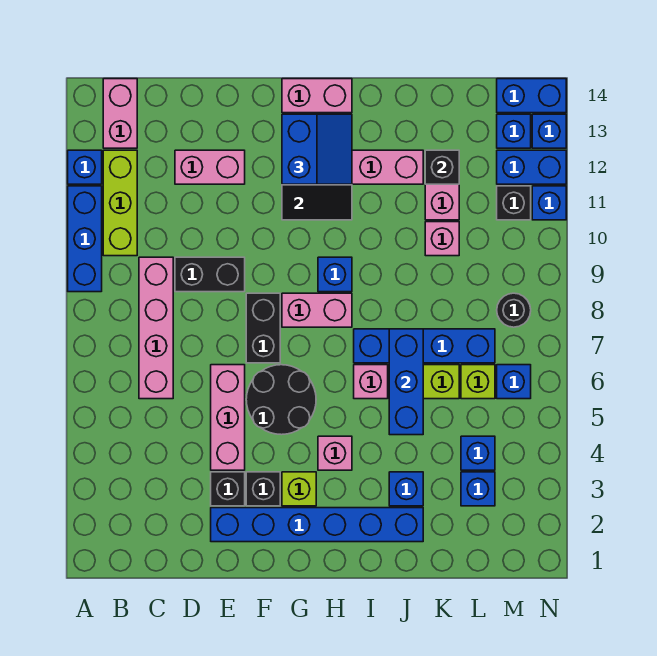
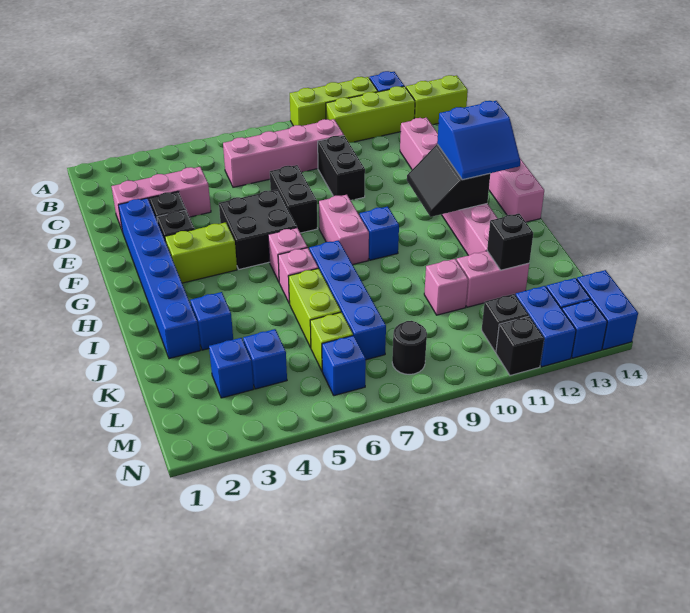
blue brick A9:A11 level 1 -> lime brick A9:A11 level 1
pink brick B13:B14 level 1 -> lime brick B13:B14 level 1
pink brick E4:E6 level 1 -> pink brick D2:D4 level 1
black round brick F5:G6 level 1 -> black brick F5:G6 level 1
black brick F7:F8 level 1 -> black brick E7:F7 level 1
lime brick G3 level 1 -> lime brick G3:G4 level 1
pink brick H4 level 1 -> pink brick H6 level 1
blue brick J5:J7 level 2 -> none
blue brick N11 level 1 -> black brick N11 level 1

